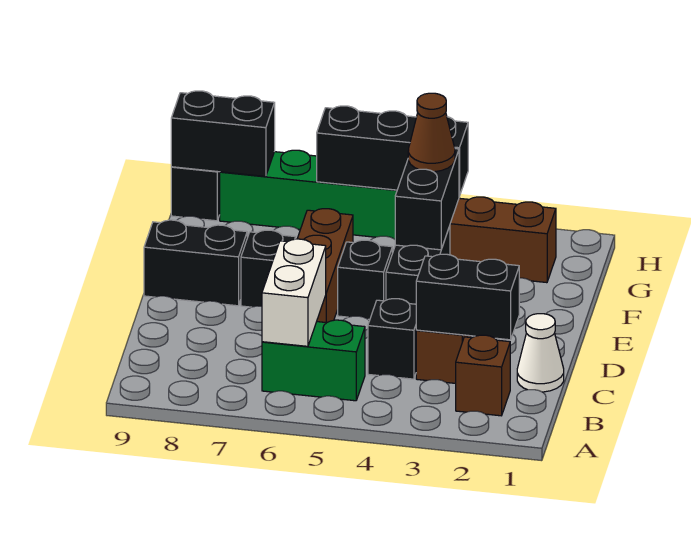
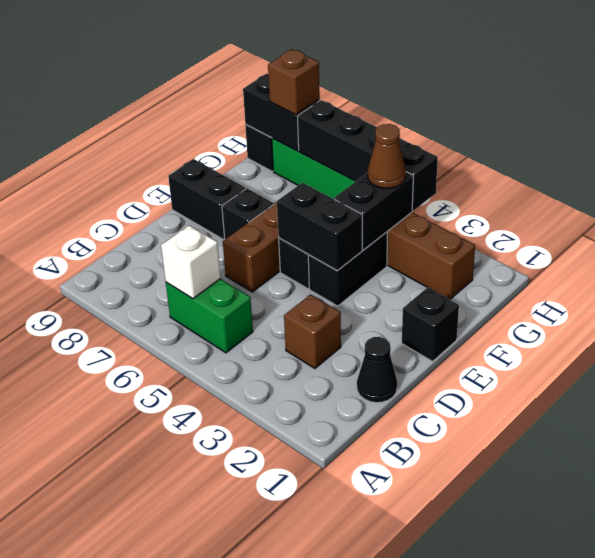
brown brick B2 level 1 -> brown brick H8 level 3
white brick B6:C6 level 2 -> white brick B6 level 2
white cone C1 level 1 -> black cone C1 level 1
black brick C2:C3 level 2 -> black brick E4:E5 level 2
black brick C4 level 1 -> black brick E1 level 1
black brick H4:H6 level 2 -> black brick H4:H7 level 2

